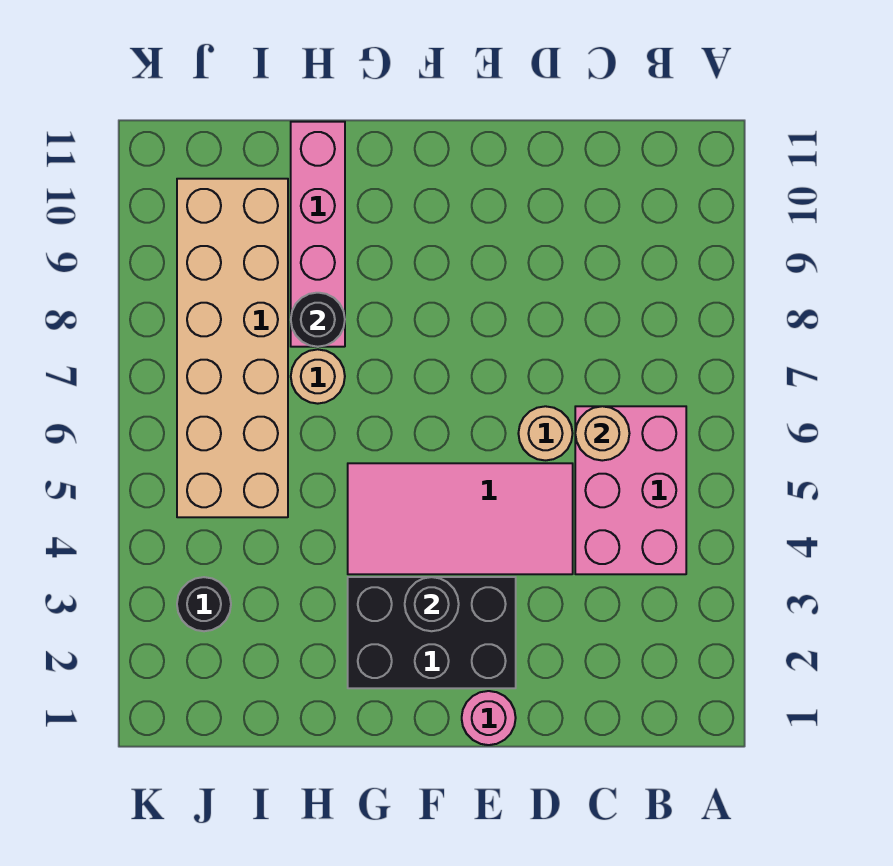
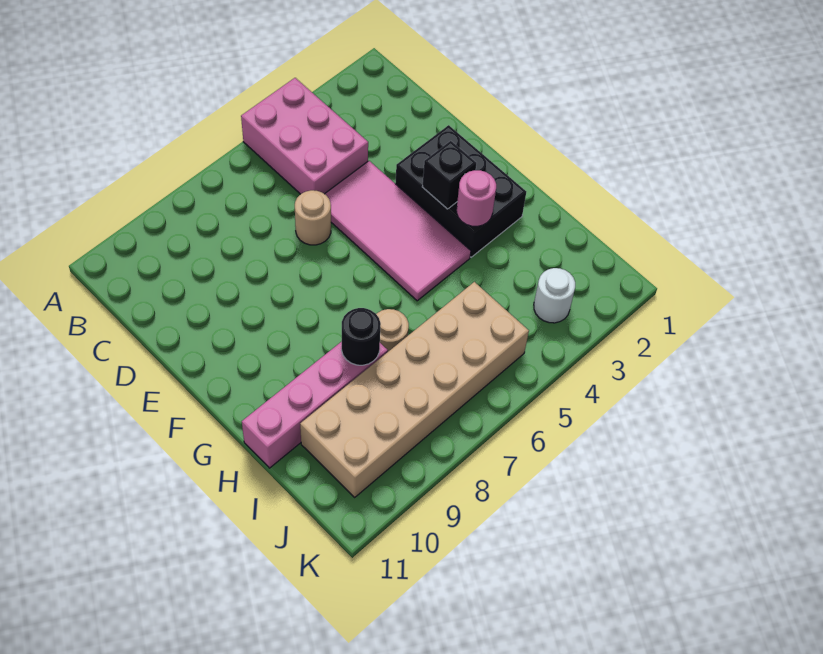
pink brick B4:C6 level 1 -> pink brick A4:C5 level 1
tan round brick C6 level 2 -> none
pink round brick E1 level 1 -> pink round brick G3 level 2
black round brick F3 level 2 -> black brick F3 level 2
black round brick J3 level 1 -> white round brick J3 level 1

